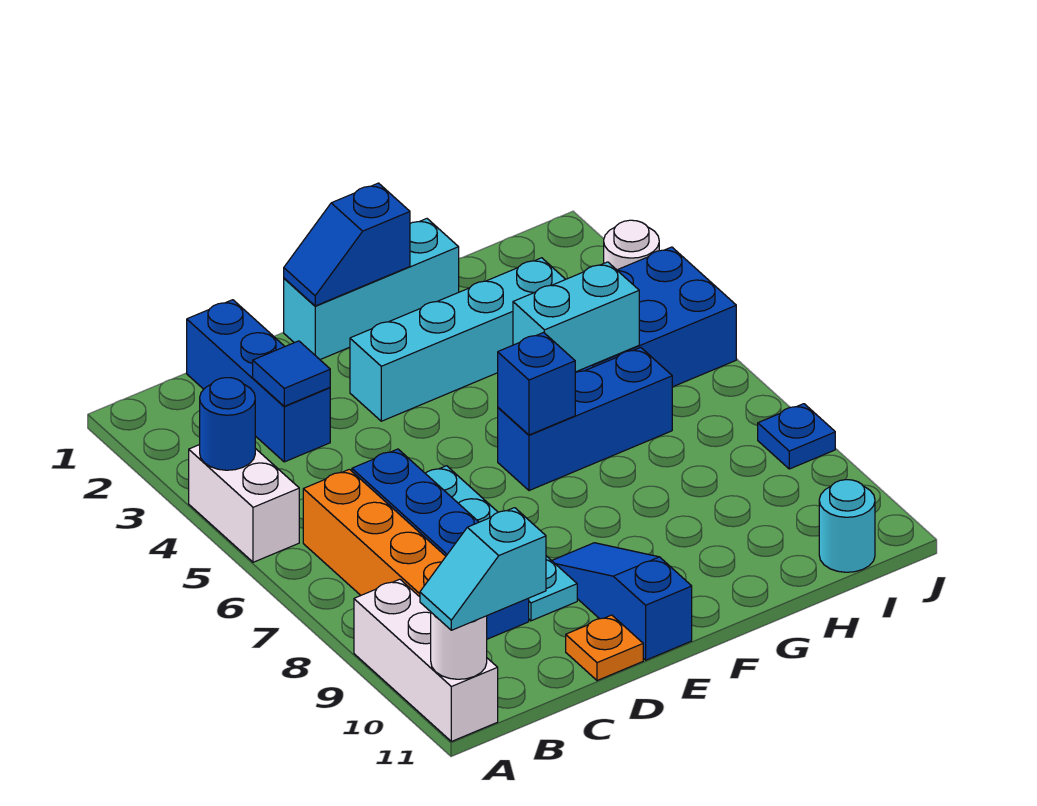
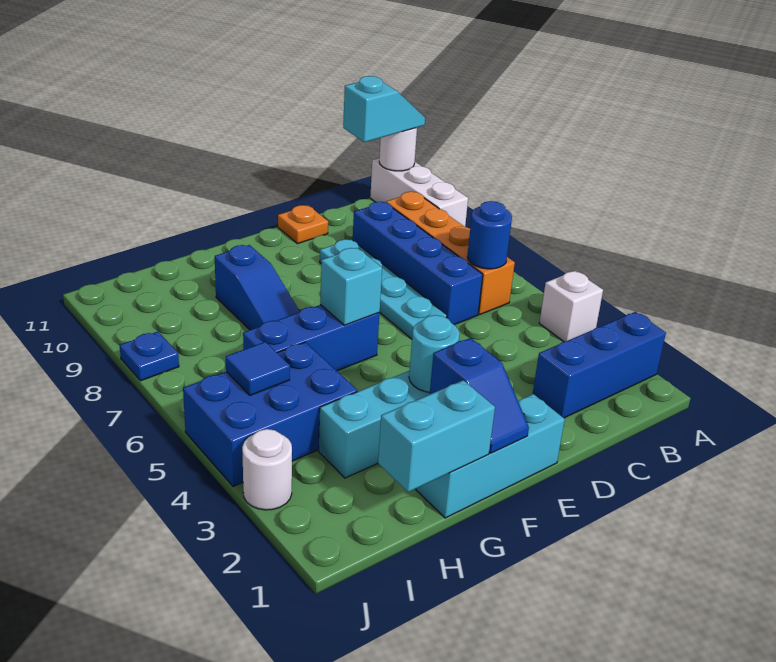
white brick A4:A5 level 1 -> white brick A4 level 1
blue round brick A4 level 2 -> blue round brick B6 level 2
blue brick C1:C3 level 1 -> blue brick A2:C2 level 1
blue tile C3 level 2 -> blue tile I5 level 2
blue slope E1:F1 level 2 top F -> blue slope F1:F2 level 2 top 2
blue slope E9:E11 level 1 top 11 -> blue slope G7:G9 level 1 top 9
blue brick F6 level 2 -> cyan brick F6 level 2
cyan brick G5:H5 level 2 -> cyan brick G1:H1 level 2
cyan round brick I11 level 1 -> cyan round brick F3 level 2

